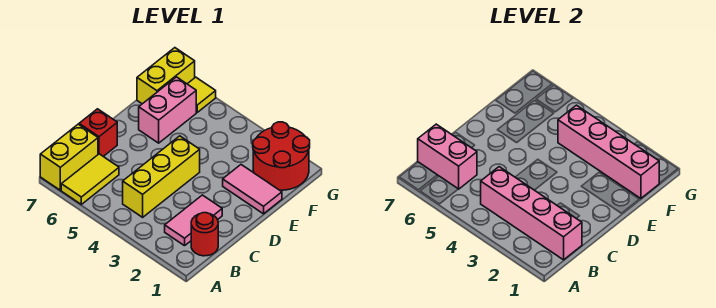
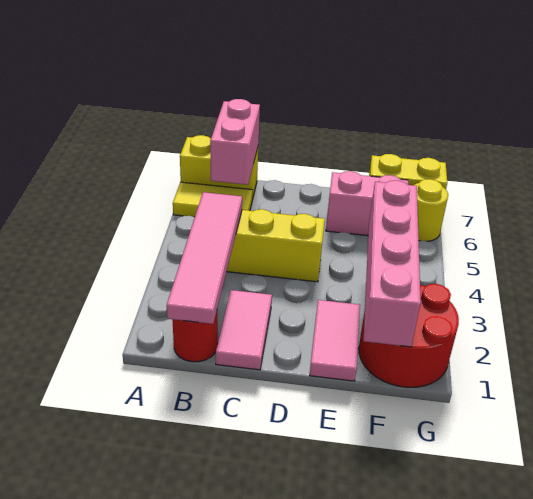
pink brick B1:B4 level 2 -> pink tile B1:B4 level 2
pink tile B2:C2 level 1 -> pink tile C1:C2 level 1
red brick C7 level 1 -> none
yellow tile G6 level 1 -> yellow round brick G6 level 1

